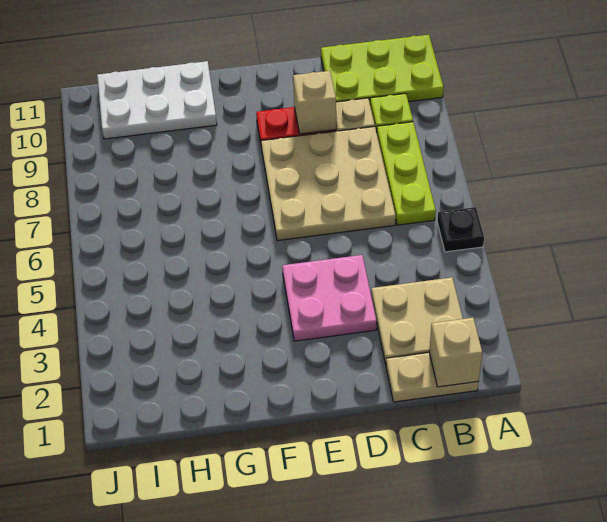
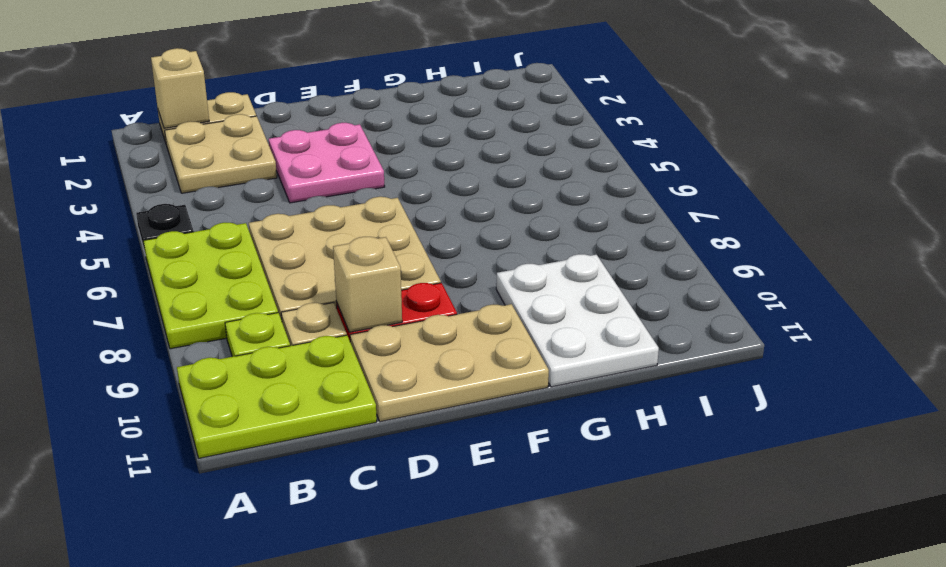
lime plate B6:B8 level 1 -> lime plate A6:B8 level 1
none -> tan plate D10:F11 level 1
white plate G10:I11 level 1 -> white plate G9:H11 level 1

